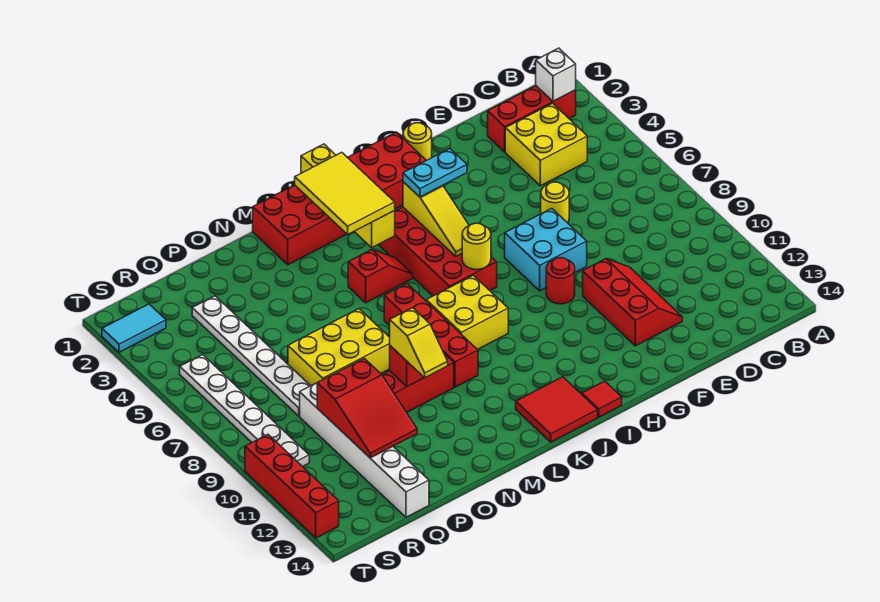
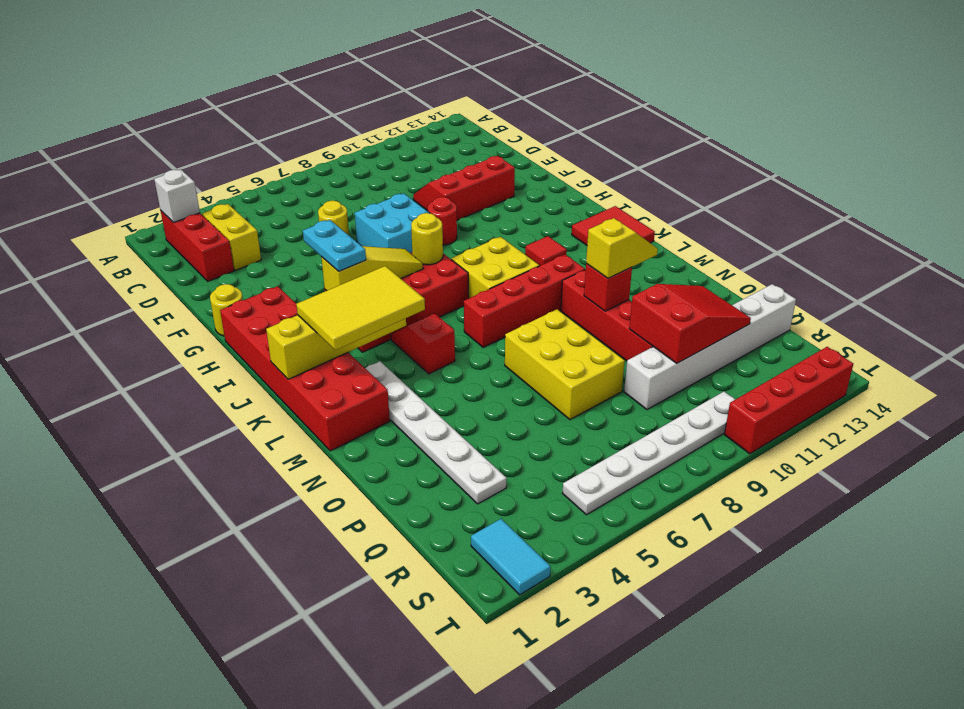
yellow brick C3:D4 level 1 -> yellow brick C3:D3 level 1
red tile I14 level 1 -> red tile J11 level 1
white plate Q3:Q8 level 1 -> white plate L3:Q3 level 1

